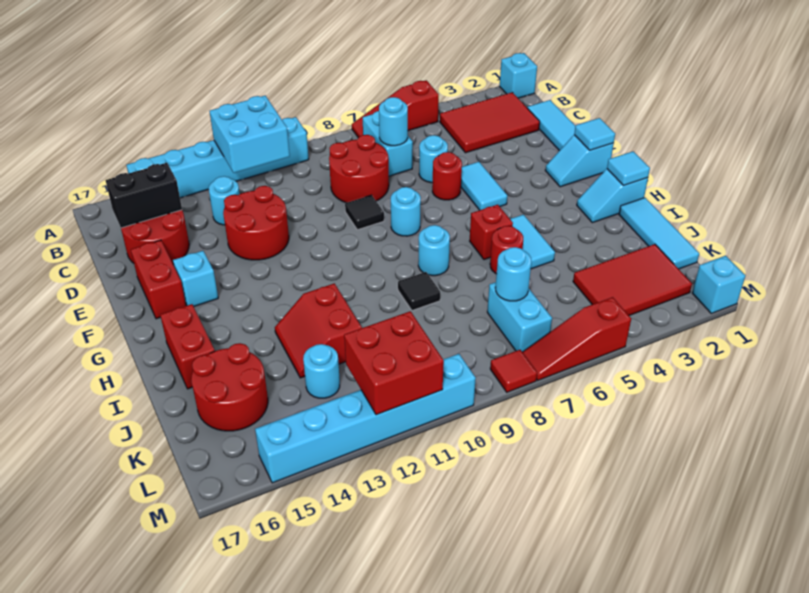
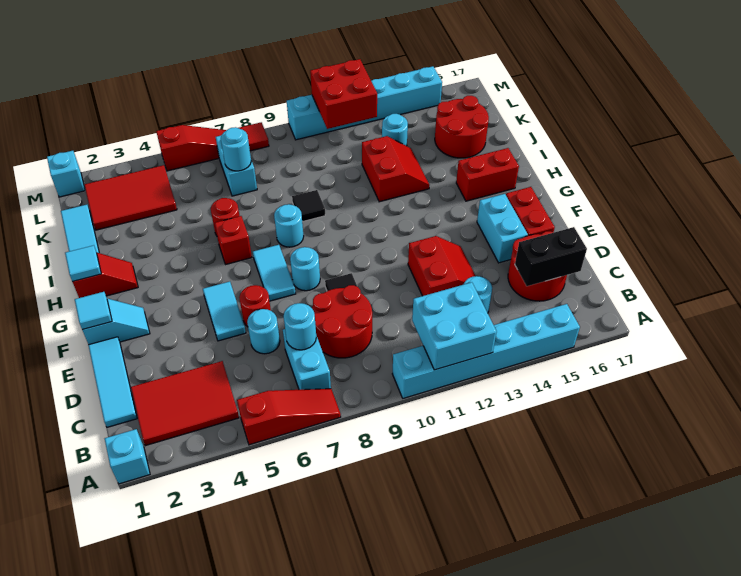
red round brick D12:E13 level 1 -> red slope D12:E13 level 1 top 12
cyan brick F15 level 1 -> cyan brick E15:F15 level 1
cyan slope H1:H2 level 1 top 1 -> red slope H1:H2 level 1 top 1
cyan tile H5:I5 level 1 -> cyan tile F7:G7 level 1
red brick H16:I16 level 1 -> red brick H15:H16 level 1

